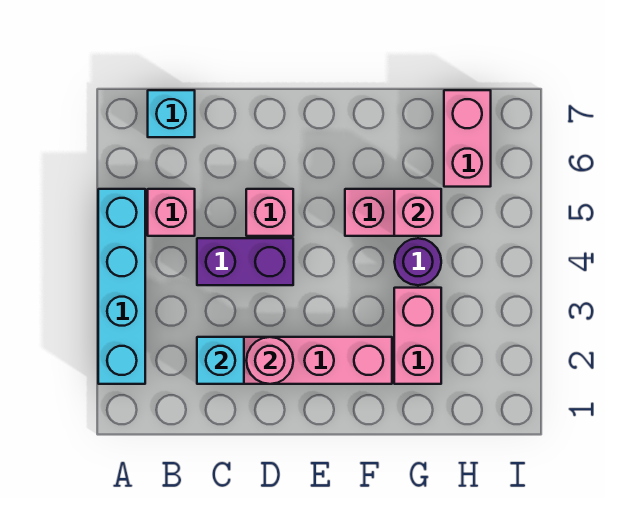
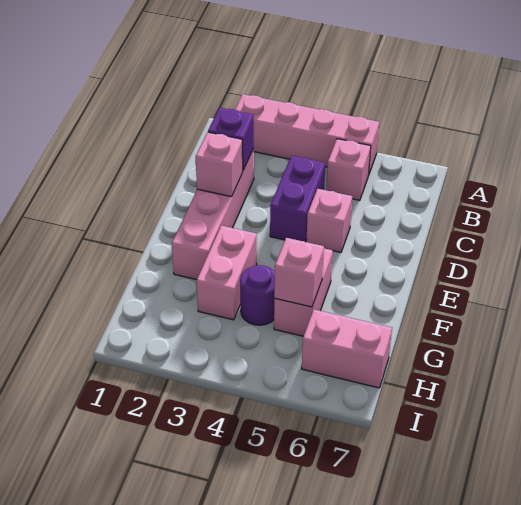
cyan brick A2:A5 level 1 -> pink brick A2:A5 level 1
cyan brick B7 level 1 -> none
cyan brick C2 level 2 -> purple brick C2 level 2
pink round brick D2 level 2 -> pink brick D2 level 2
pink brick G2:G3 level 1 -> pink brick F3:G3 level 1

